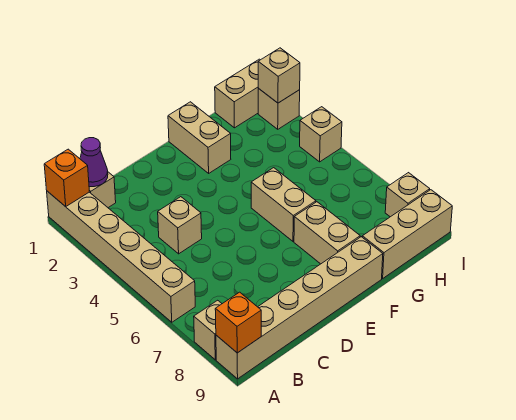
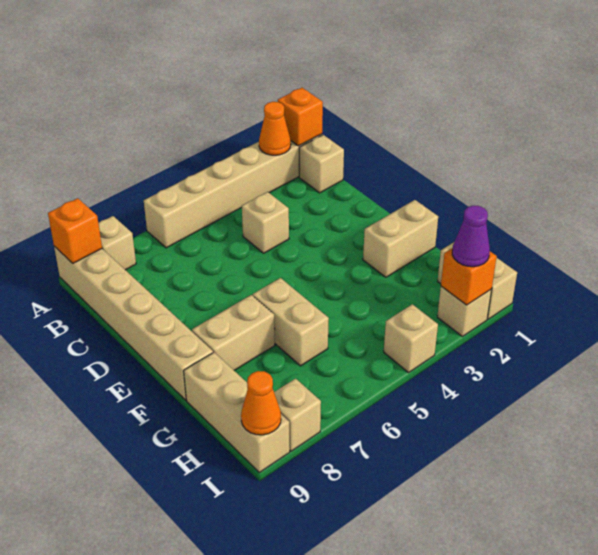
none -> orange cone A2 level 2
purple cone B1 level 2 -> purple cone I2 level 3
tan brick F5:F6 level 1 -> tan brick F6:G6 level 1
tan brick I2 level 2 -> orange brick I2 level 2
none -> orange cone I9 level 2

